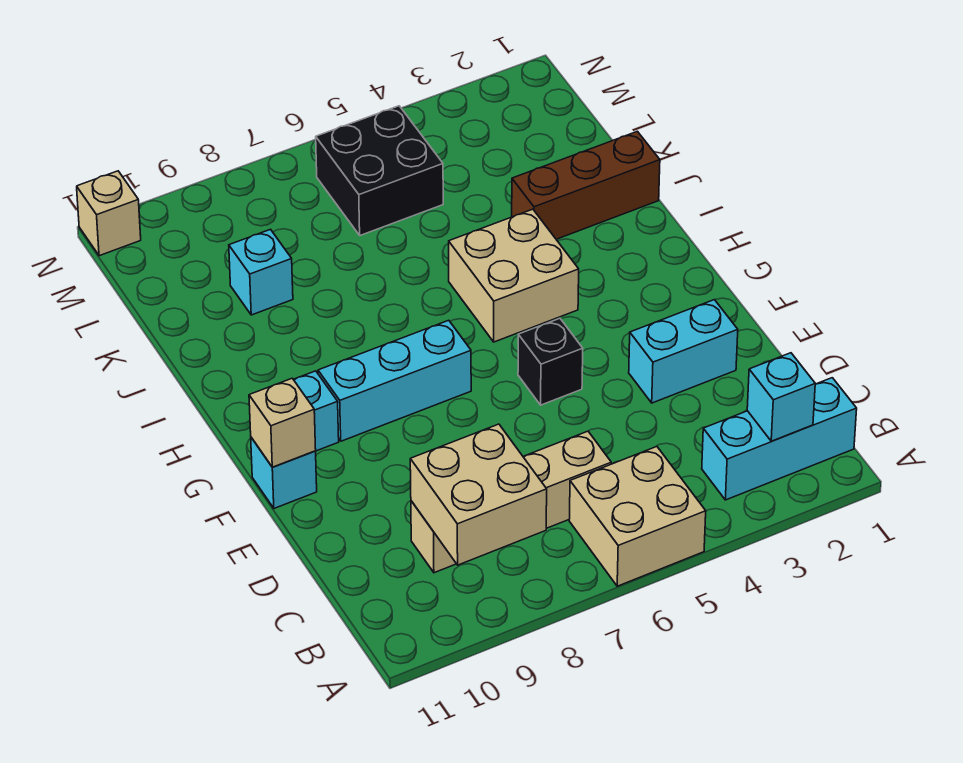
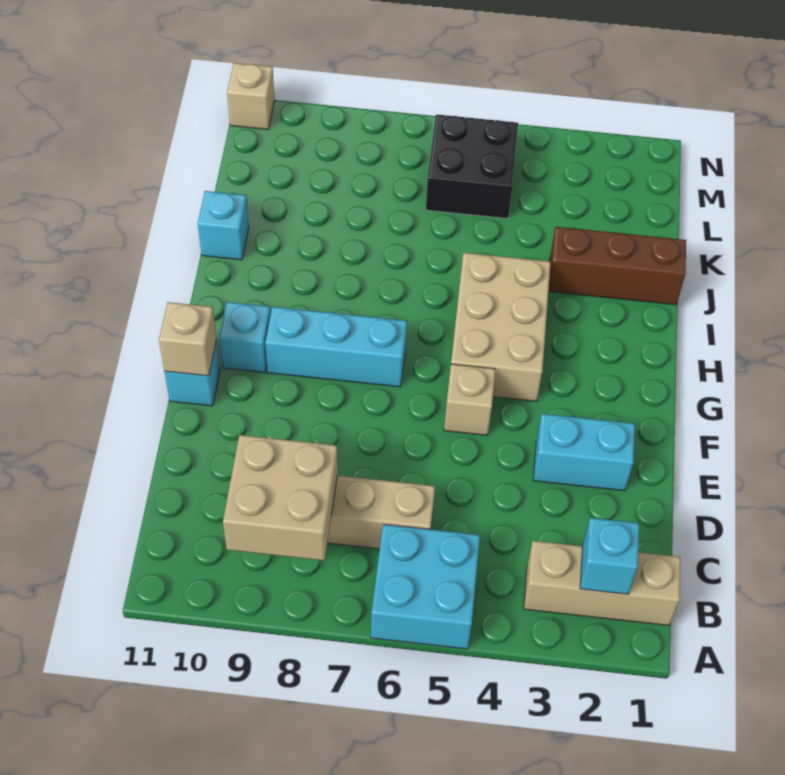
tan brick A5:B6 level 1 -> cyan brick A5:B6 level 1
cyan brick B1:B3 level 1 -> tan brick B1:B3 level 1
black brick F5 level 1 -> tan brick F5 level 1
tan brick H4:I5 level 1 -> tan brick G4:I5 level 1
cyan brick K9 level 1 -> cyan brick J11 level 1

